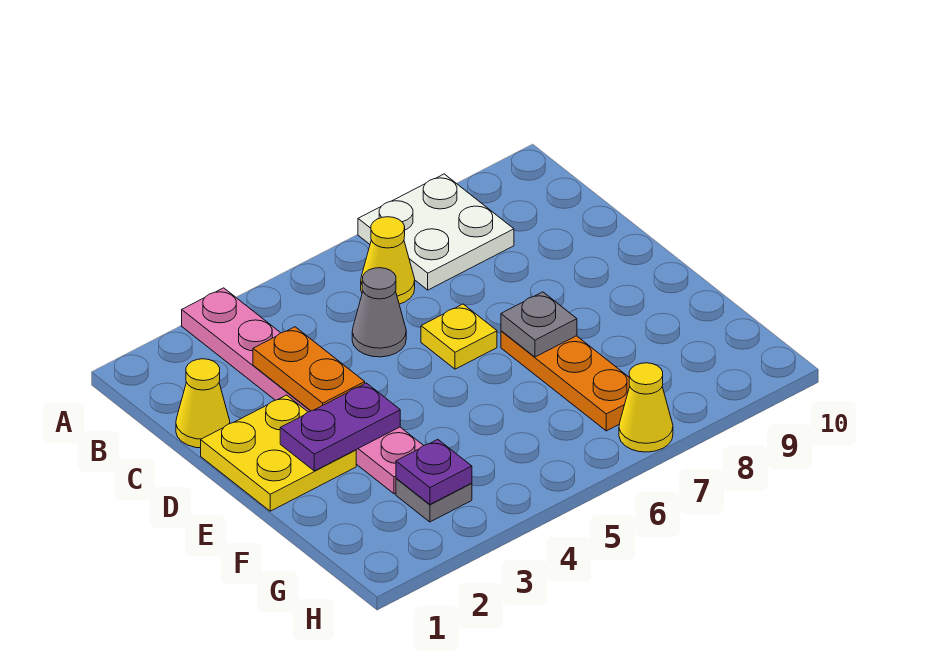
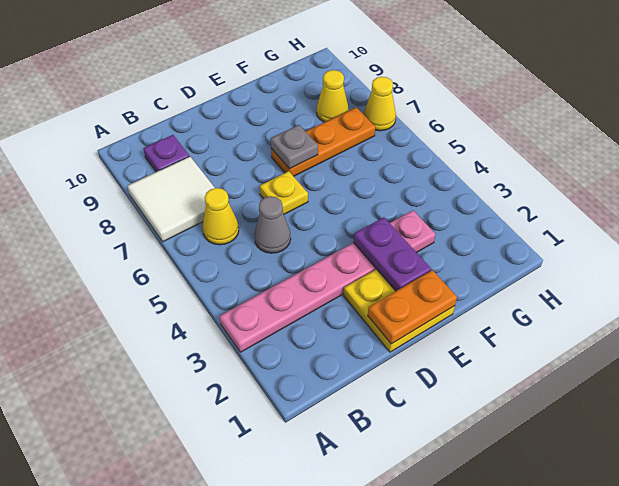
white plate A7:B8 level 1 -> white tile A7:B8 level 1
yellow cone C1 level 1 -> yellow cone G8 level 1
orange plate C3:D3 level 2 -> orange plate D1:E1 level 2
grey plate G3 level 1 -> none
purple plate G3 level 2 -> purple plate B9 level 1

